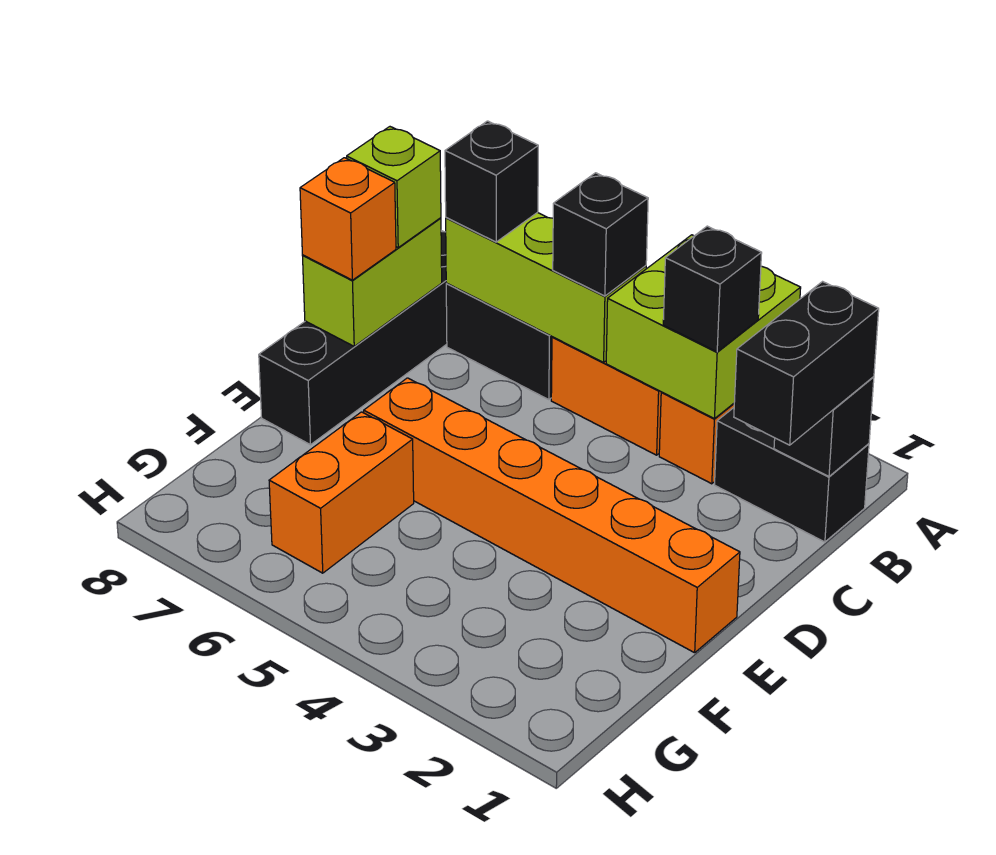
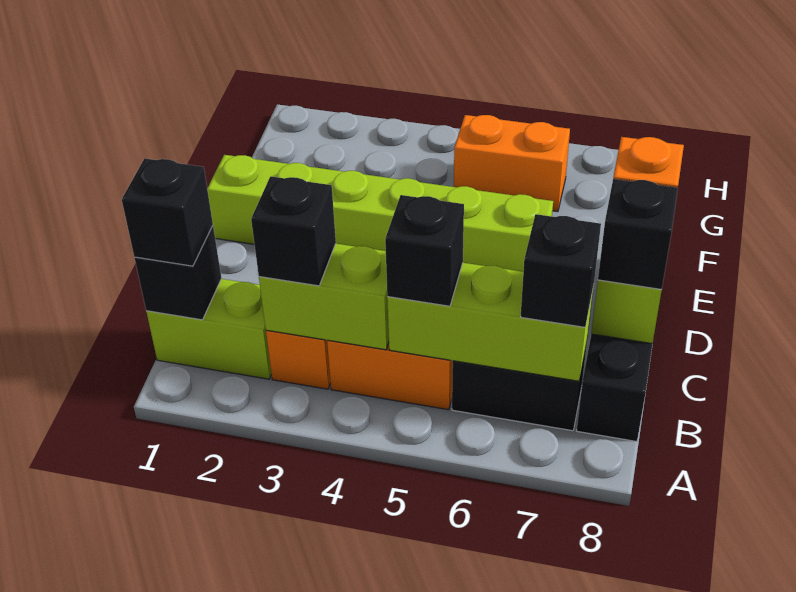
lime brick A3:B4 level 2 -> lime brick B3:B4 level 2
black brick B1:B2 level 1 -> lime brick B1:B2 level 1
black brick B1:C1 level 3 -> black brick B1 level 3
lime brick C8 level 3 -> black brick C8 level 3
orange brick E1:E6 level 1 -> lime brick E1:E6 level 1
orange brick F6:G6 level 1 -> orange brick G5:G6 level 1

